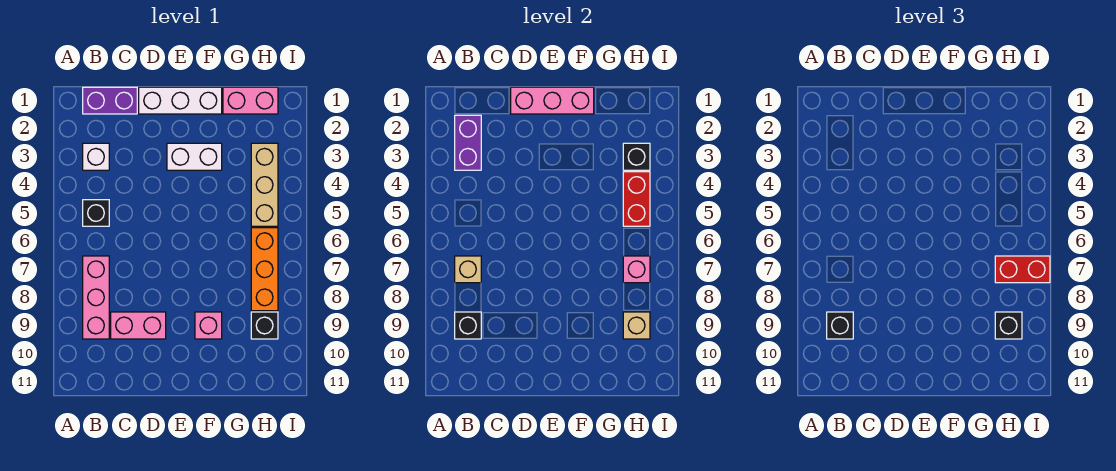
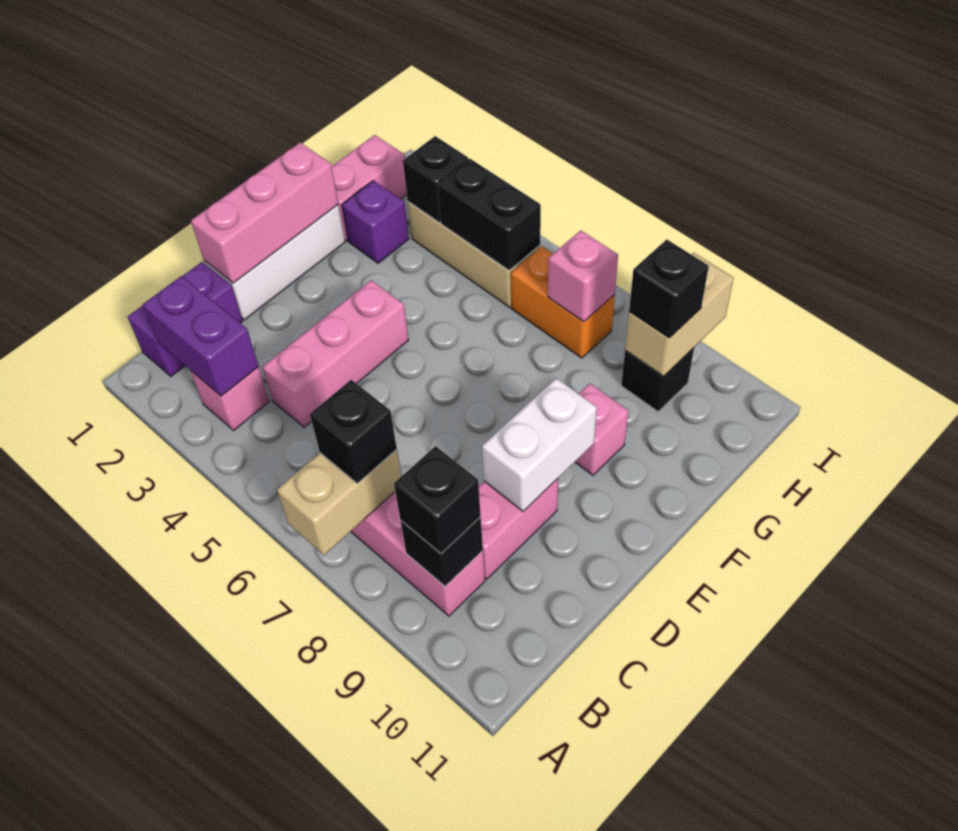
white brick B3 level 1 -> pink brick B3 level 1
black brick B5 level 1 -> black brick B7 level 3
tan brick B7 level 2 -> tan brick A7:B7 level 2
none -> pink brick C4:E4 level 1
white brick E3:F3 level 1 -> white brick D9:E9 level 2
none -> purple brick G2 level 1
red brick H4:H5 level 2 -> black brick H4:H5 level 2
orange brick H6:H8 level 1 -> orange brick H6:H7 level 1
red brick H7:I7 level 3 -> none
tan brick H9 level 2 -> tan brick H9:I9 level 2

